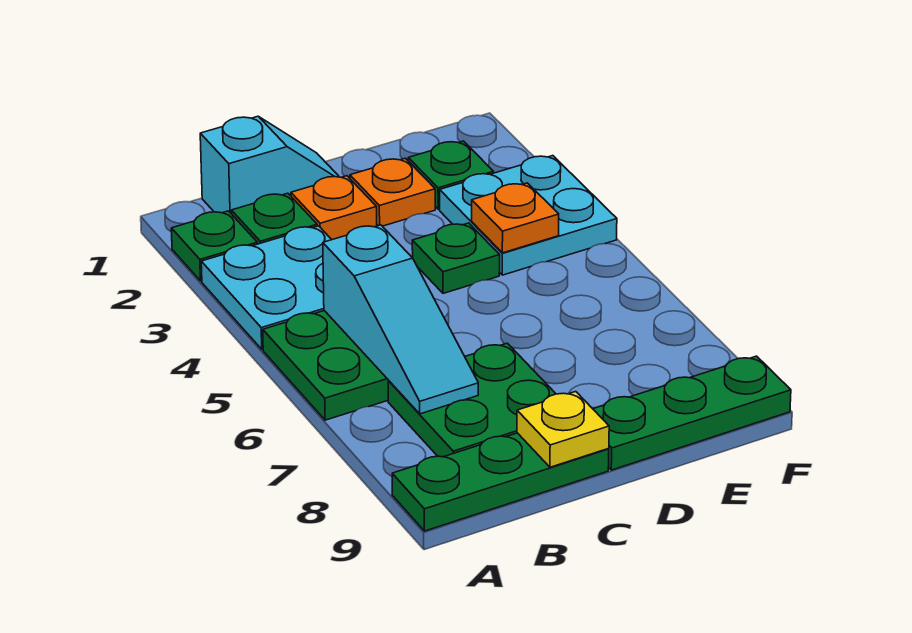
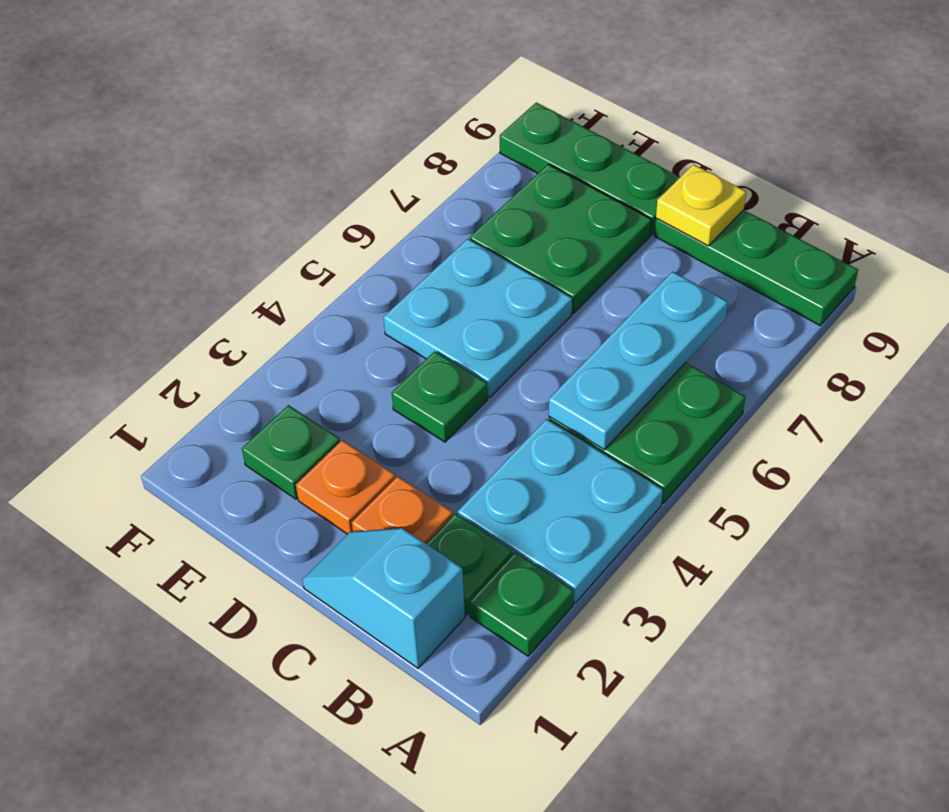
cyan slope B5:B7 level 2 top 5 -> cyan plate B5:B7 level 2
green plate B7:C8 level 1 -> green plate D7:E8 level 1
cyan plate E3:F4 level 1 -> cyan plate D5:E6 level 1
orange plate E4 level 2 -> none

